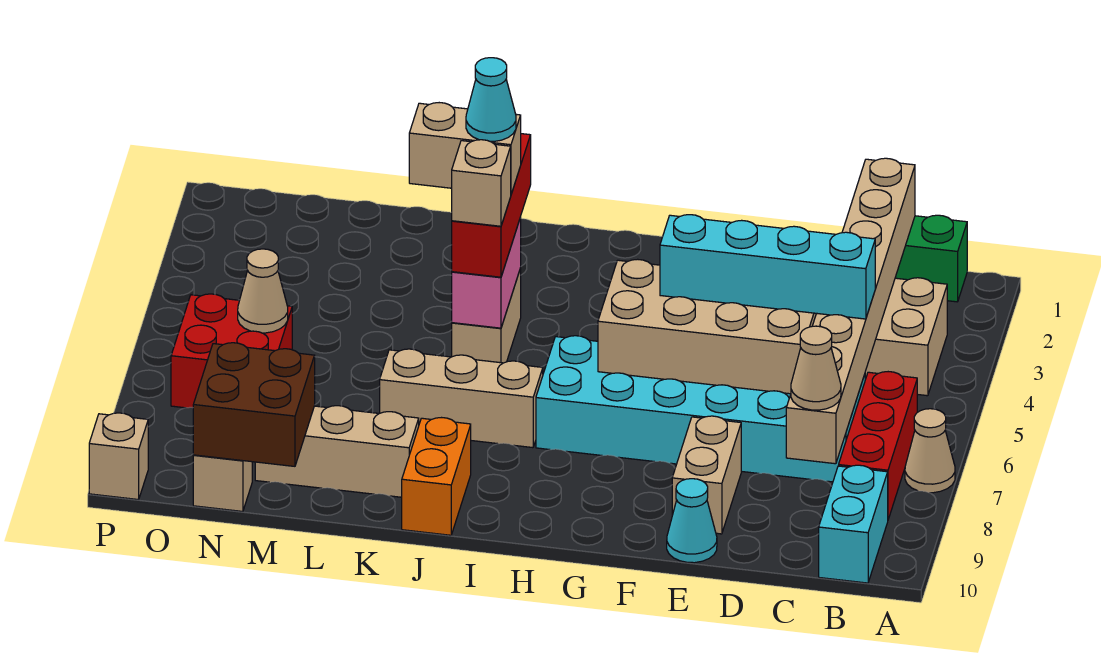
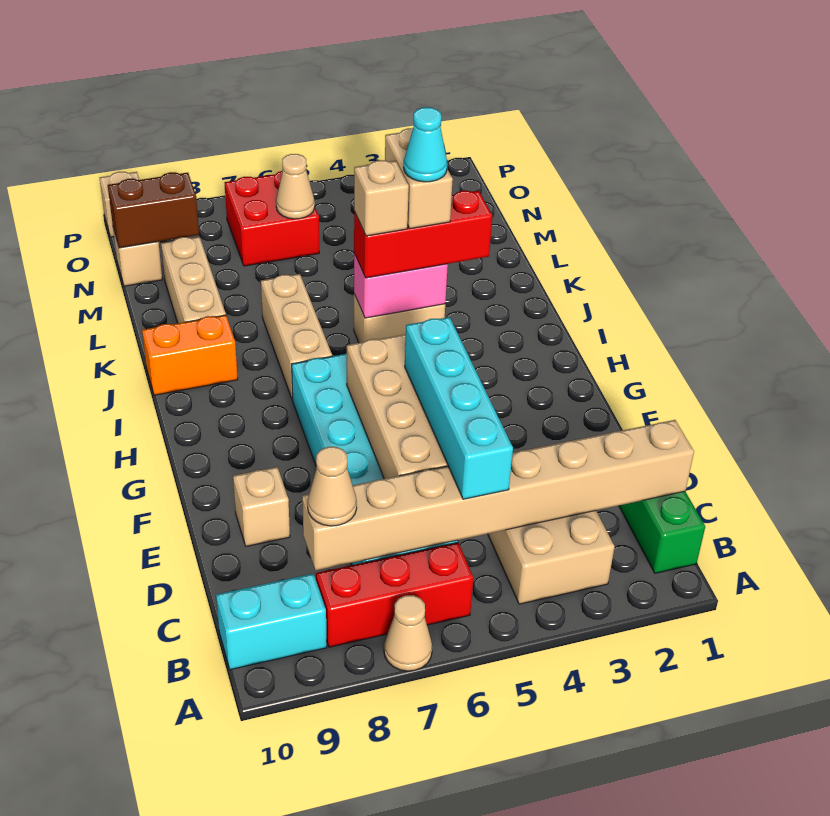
tan brick E8:E9 level 1 -> tan brick E9 level 1
cyan cone E10 level 1 -> none
brown brick M9:N10 level 2 -> brown brick N9:N10 level 2

